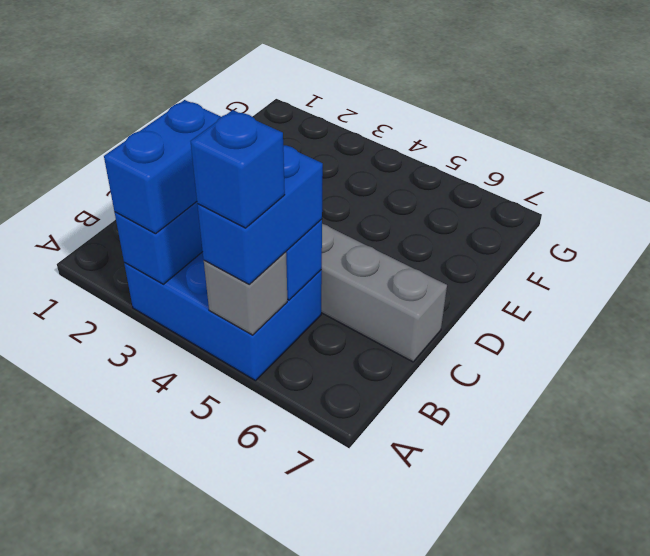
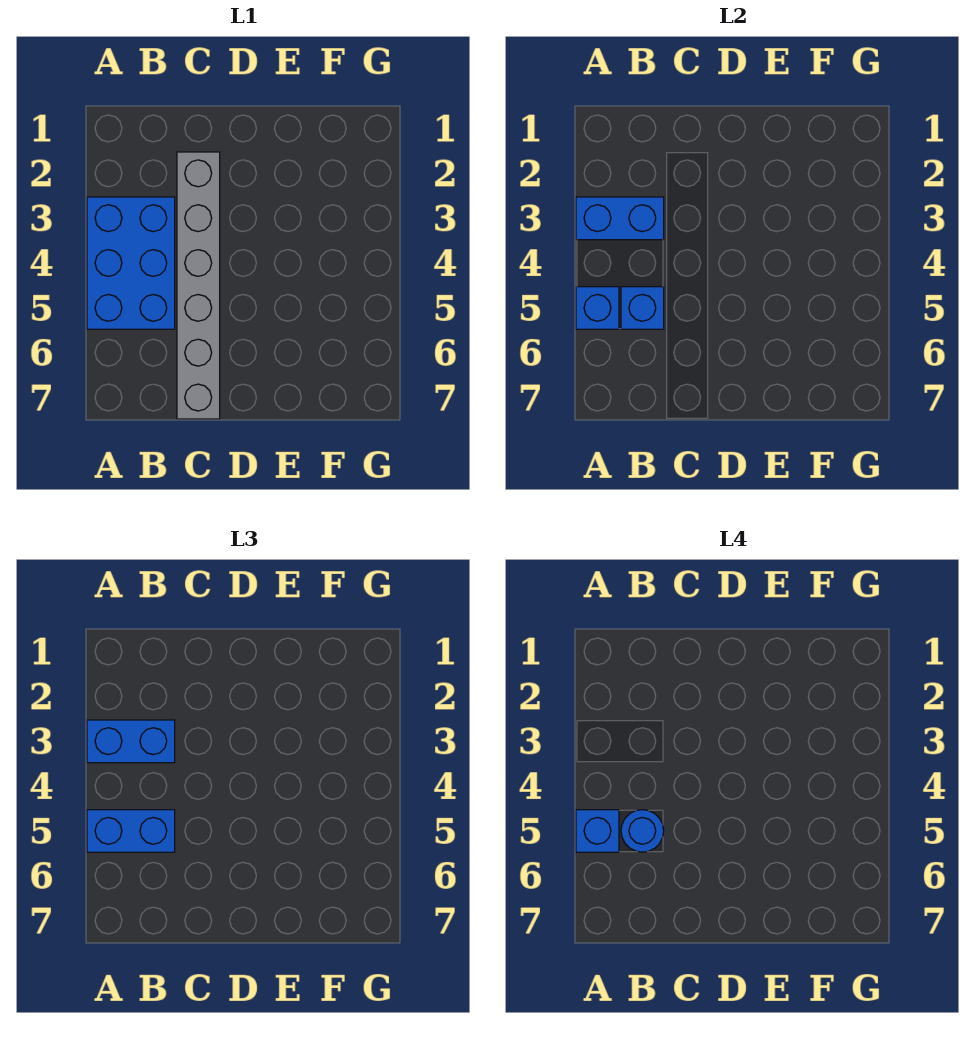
grey brick A5 level 2 -> blue brick A5 level 2
none -> blue round brick B5 level 4

